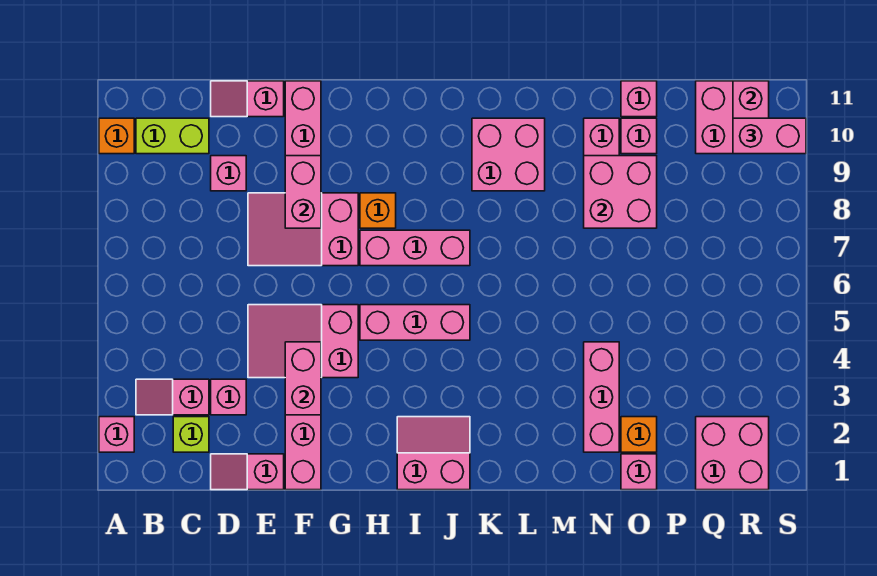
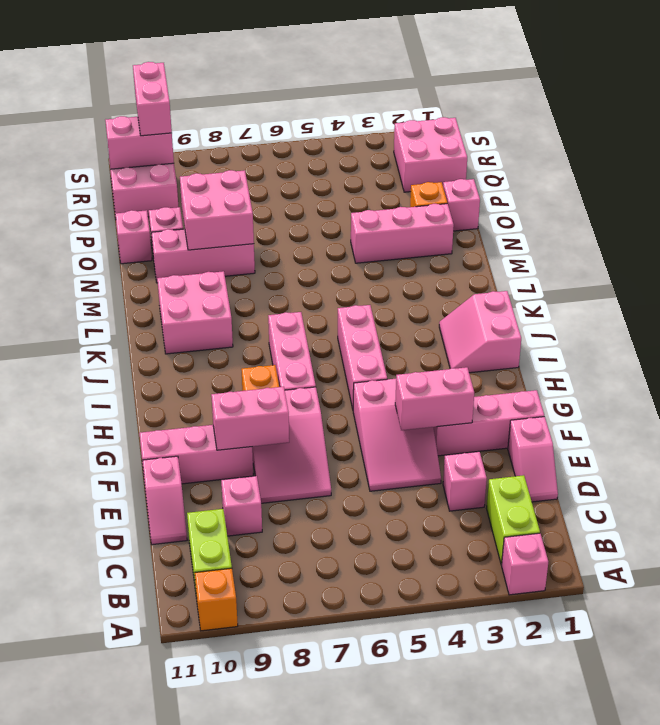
pink slope B3:C3 level 1 top C -> none
lime brick C2 level 1 -> lime brick B2:C2 level 1

